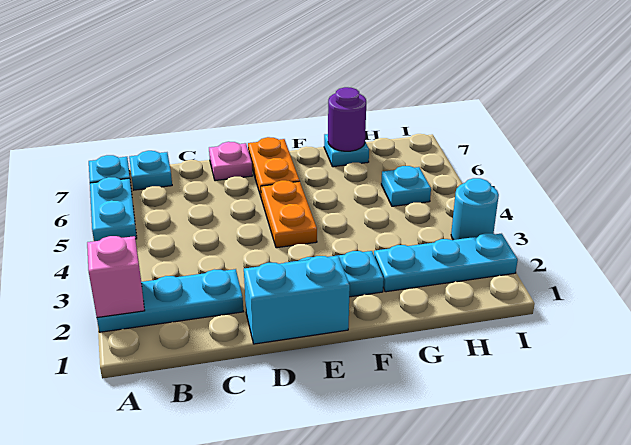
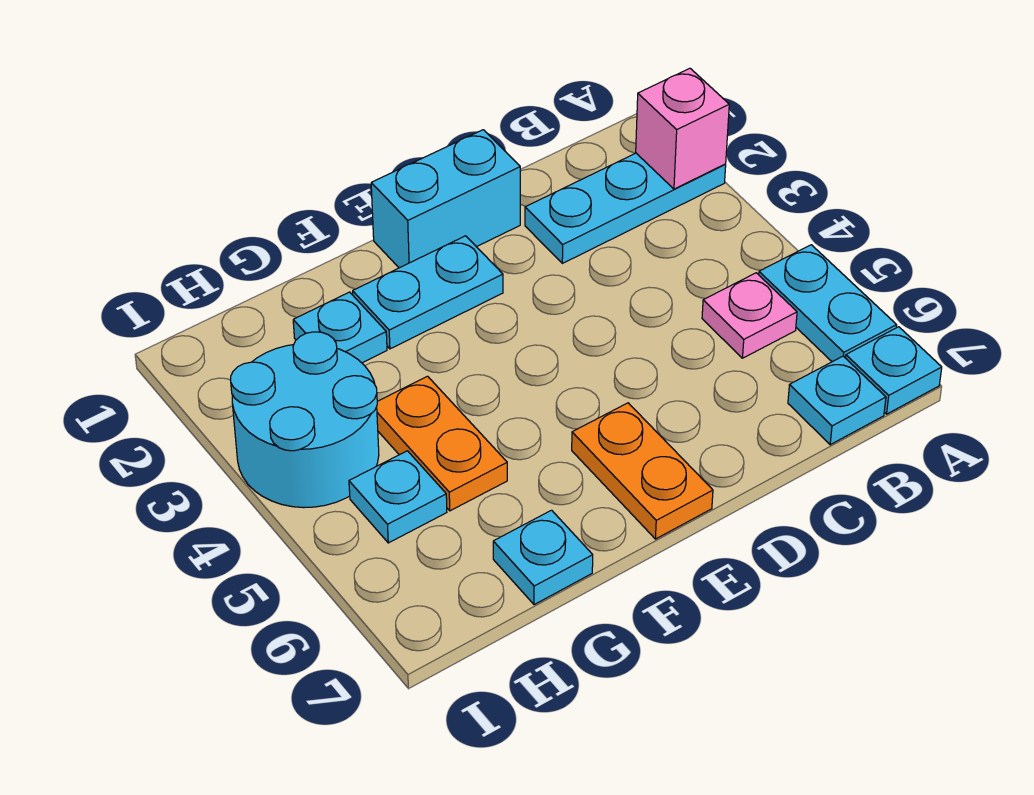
pink plate D7 level 1 -> pink plate B5 level 1
orange plate E4:E5 level 1 -> orange plate G4:G5 level 1
cyan plate G2:I2 level 1 -> cyan plate G2 level 1
purple round brick G7 level 2 -> none
cyan round brick I3 level 1 -> cyan round brick H3:I4 level 1

